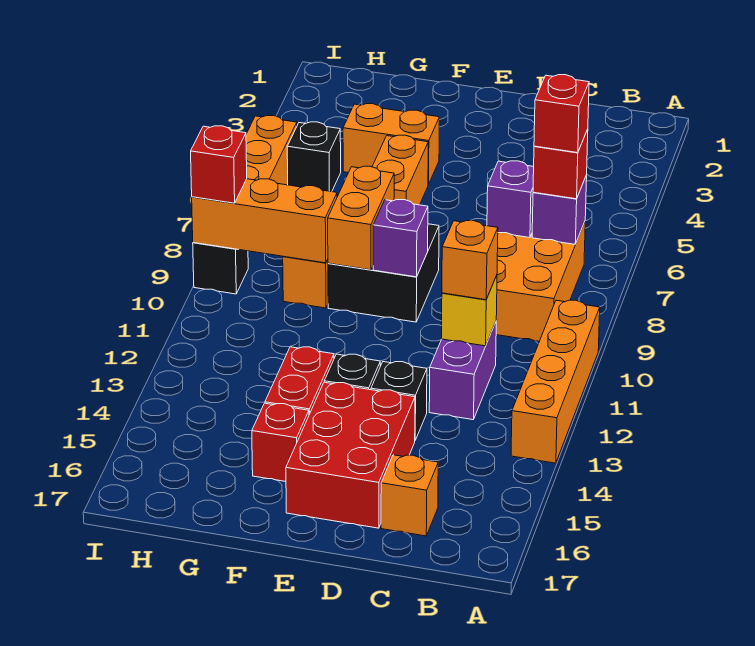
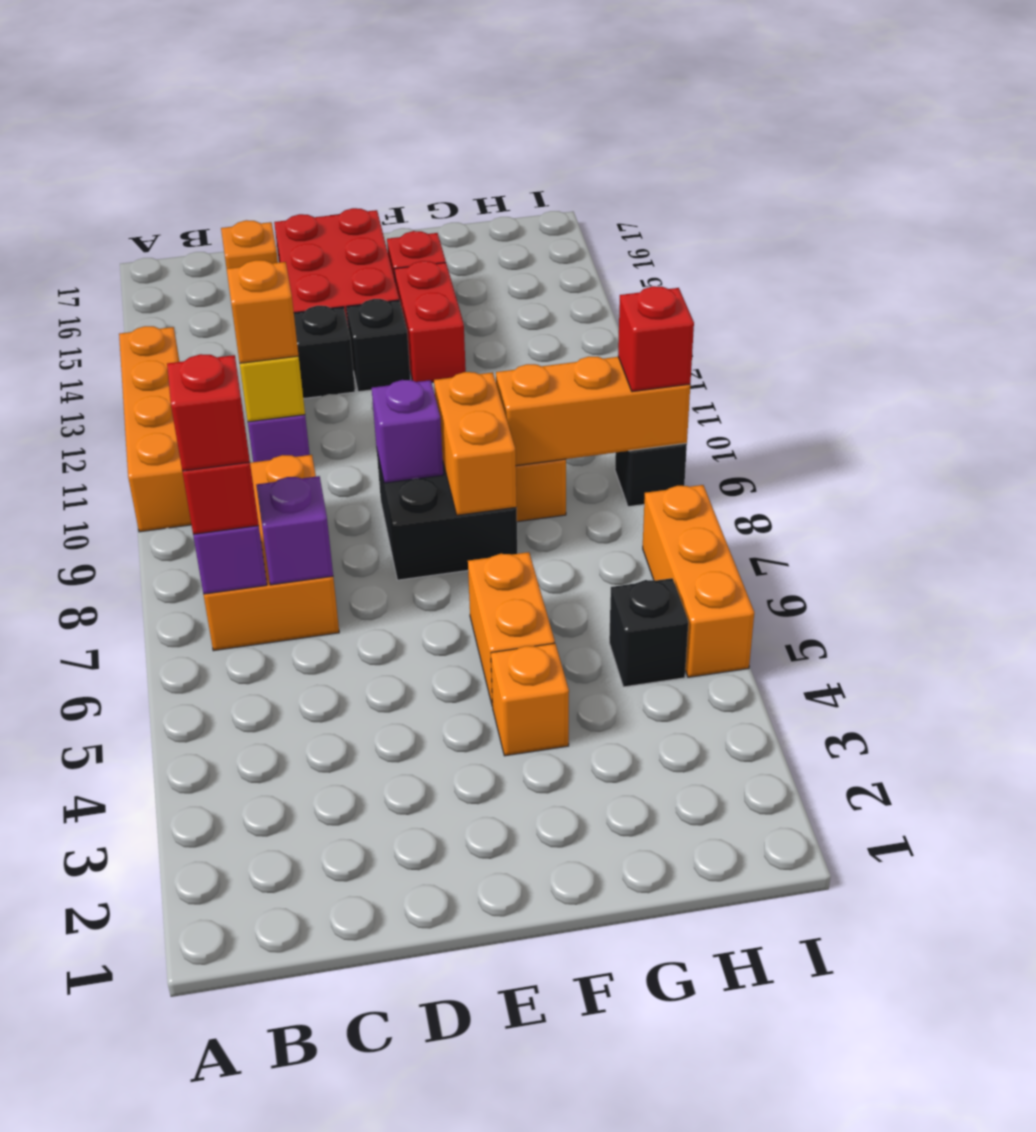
orange brick F4:G4 level 1 -> orange brick F4 level 1

